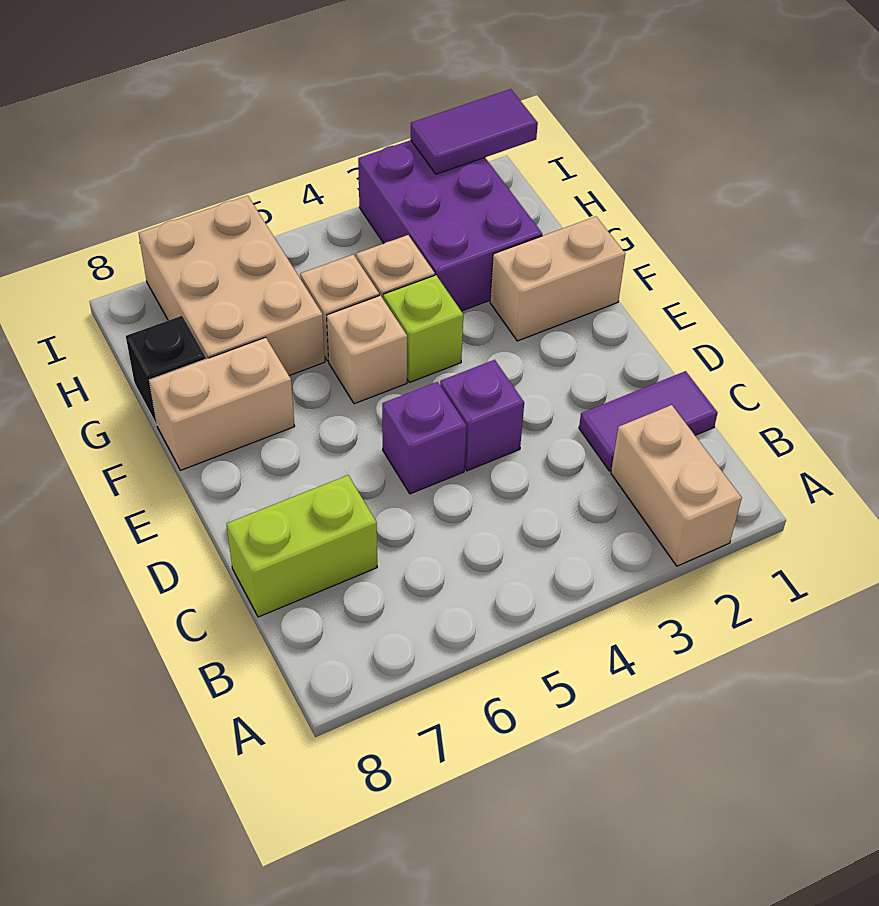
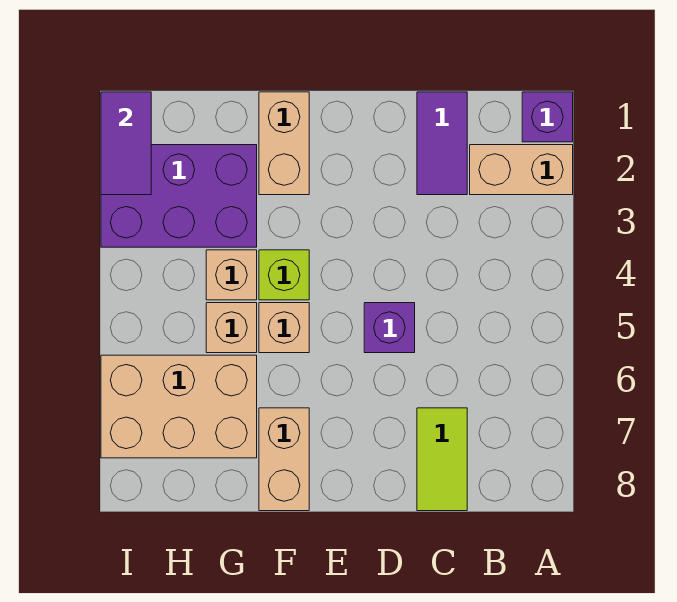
lime brick C7:C8 level 1 -> lime tile C7:C8 level 1
purple brick D4 level 1 -> purple brick A1 level 1
black brick G8 level 1 -> none

